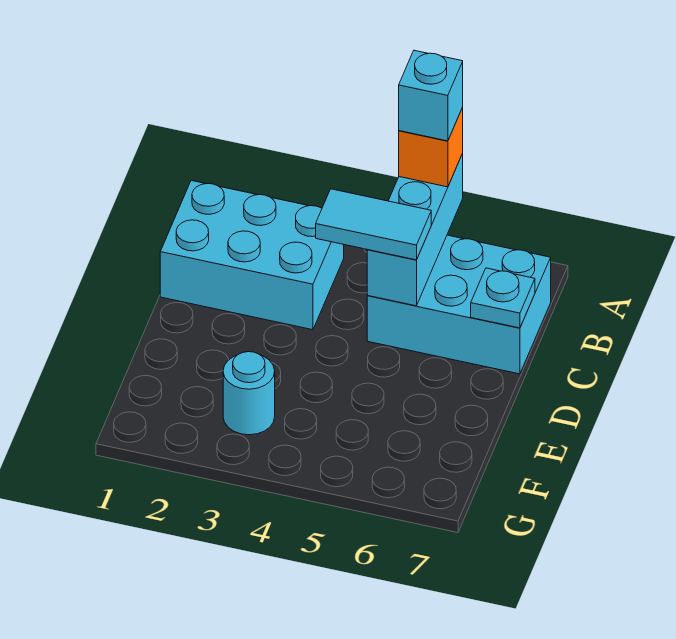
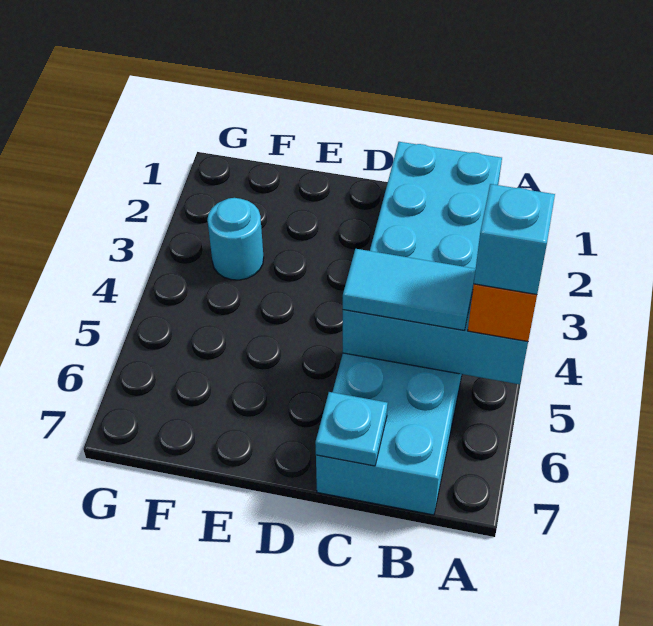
cyan tile C4:C5 level 3 -> cyan tile B5:C5 level 3

